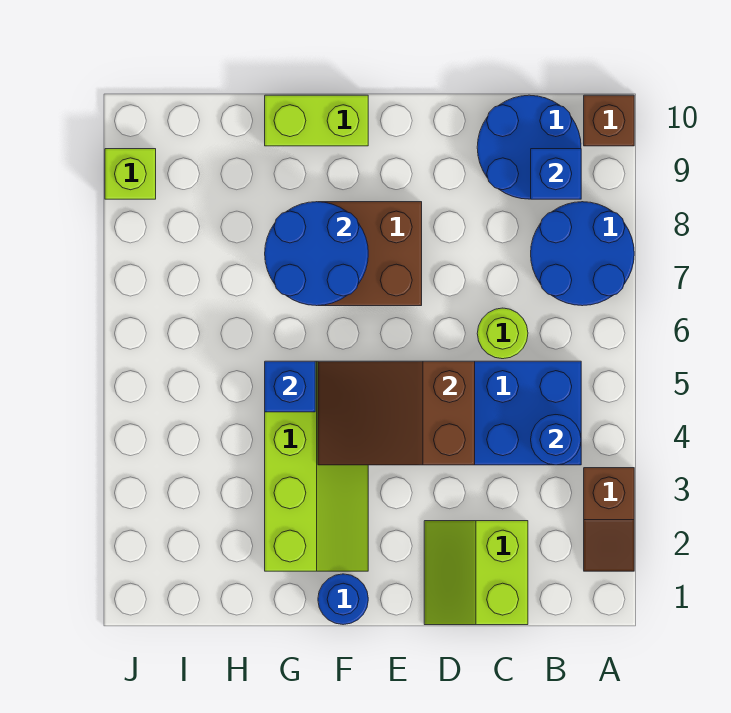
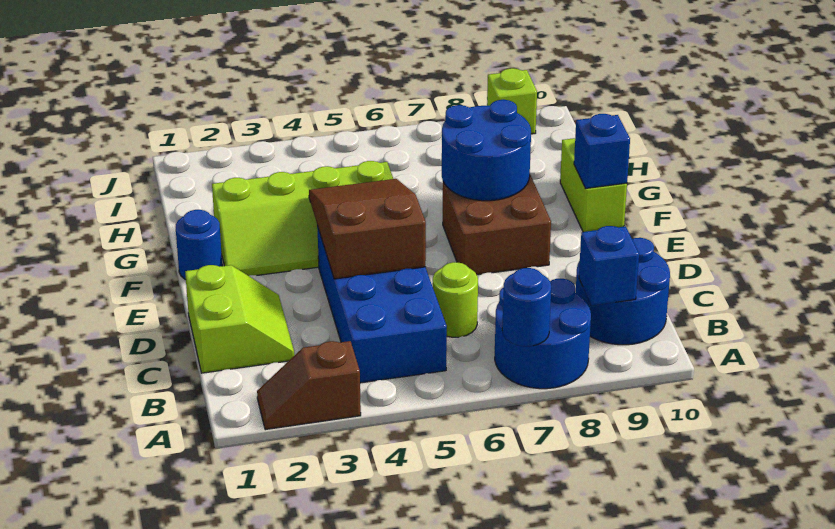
brown brick A10 level 1 -> none
blue round brick B4 level 2 -> blue round brick A7 level 2
lime slope C1:D2 level 1 top C -> lime slope C1:D2 level 1 top 1
blue brick G5 level 2 -> blue brick F10 level 2

